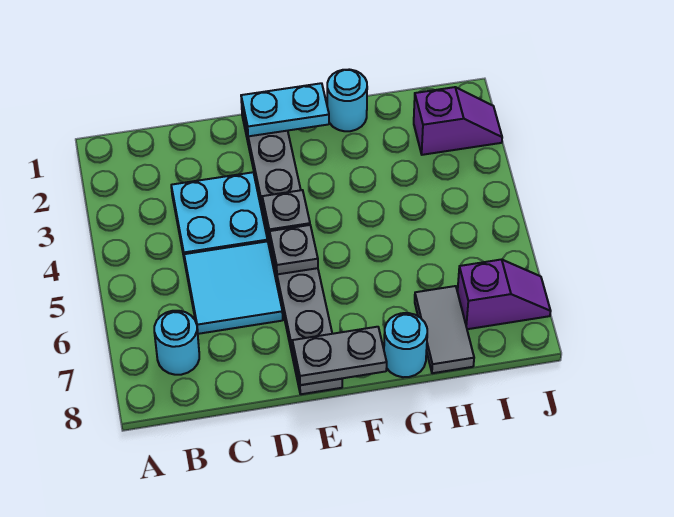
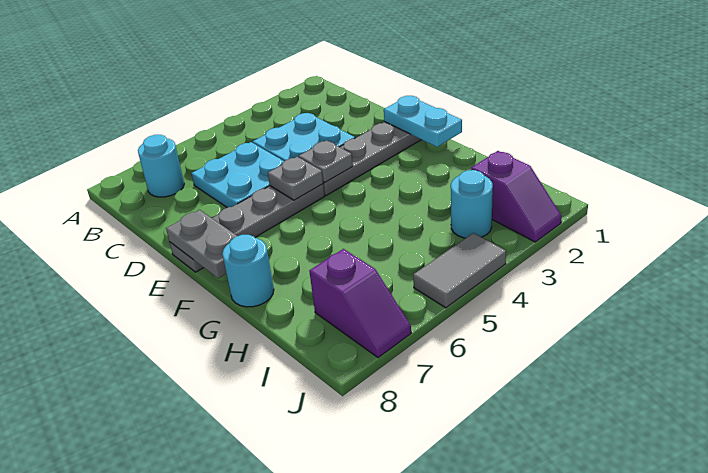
cyan tile C5:D6 level 1 -> cyan plate C5:D6 level 1
cyan round brick G1 level 1 -> cyan round brick I3 level 1
grey tile H7:H8 level 1 -> grey tile J4:J5 level 1

